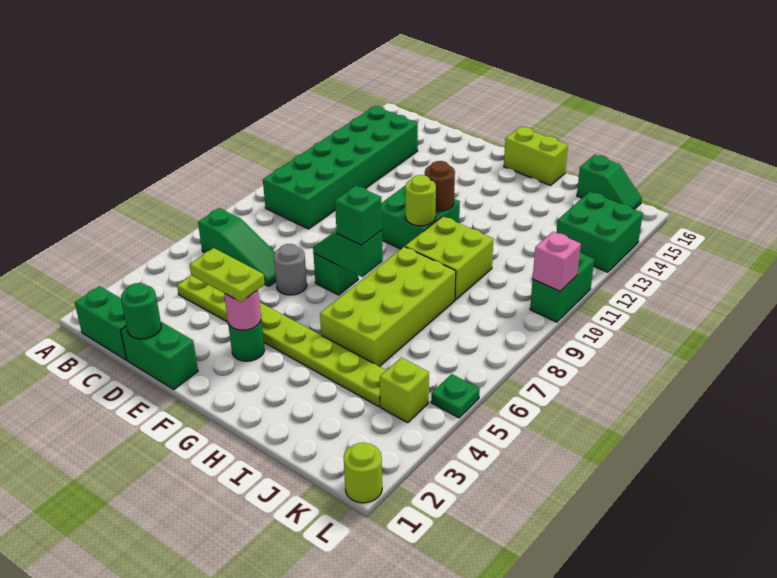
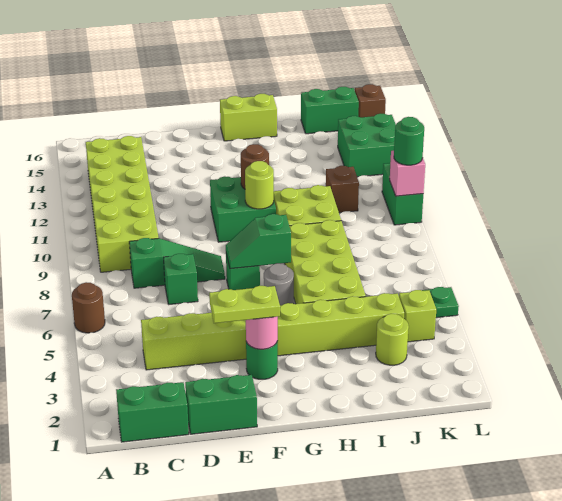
none -> brown round brick A6 level 1
green slope B6:D6 level 1 top B -> green slope C8:E8 level 1 top C
green brick B9:C14 level 1 -> lime brick B9:C14 level 1
lime plate C4:J4 level 1 -> lime brick C4:J4 level 1
green round brick D1 level 2 -> green round brick L10 level 3
grey round brick E6 level 1 -> grey round brick G6 level 1
green brick G7 level 3 -> green brick D7 level 1
none -> brown brick J11 level 1
green slope J16:K16 level 1 top J -> green brick J16:K16 level 1
lime round brick L1 level 1 -> lime round brick J3 level 1
none -> brown brick L16 level 1

